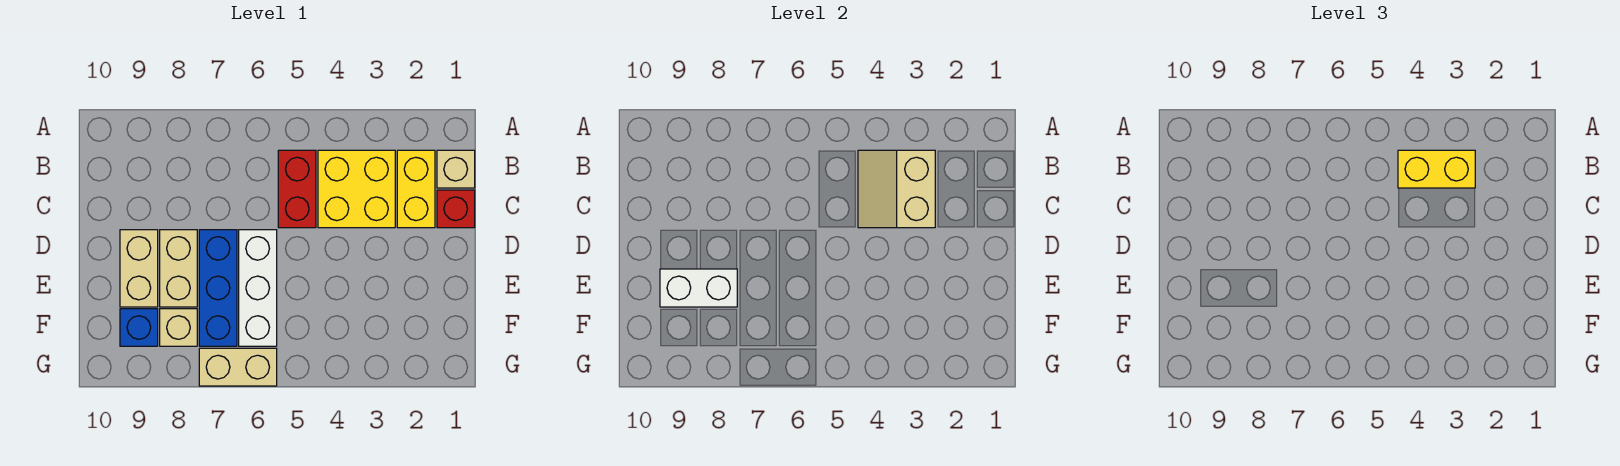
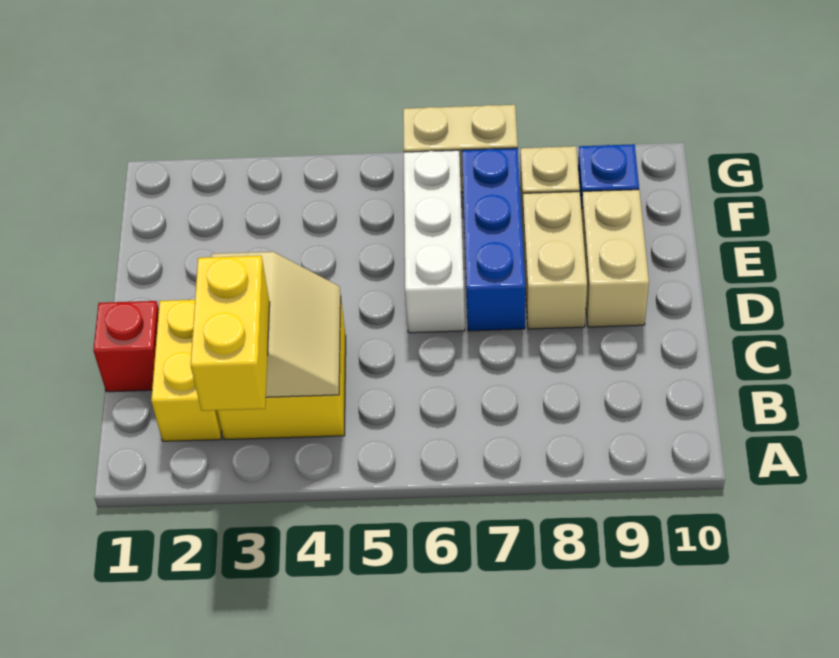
tan brick B1 level 1 -> none
yellow brick B3:B4 level 3 -> yellow brick A3:B3 level 3
red brick B5:C5 level 1 -> none
white brick E8:E9 level 2 -> none

